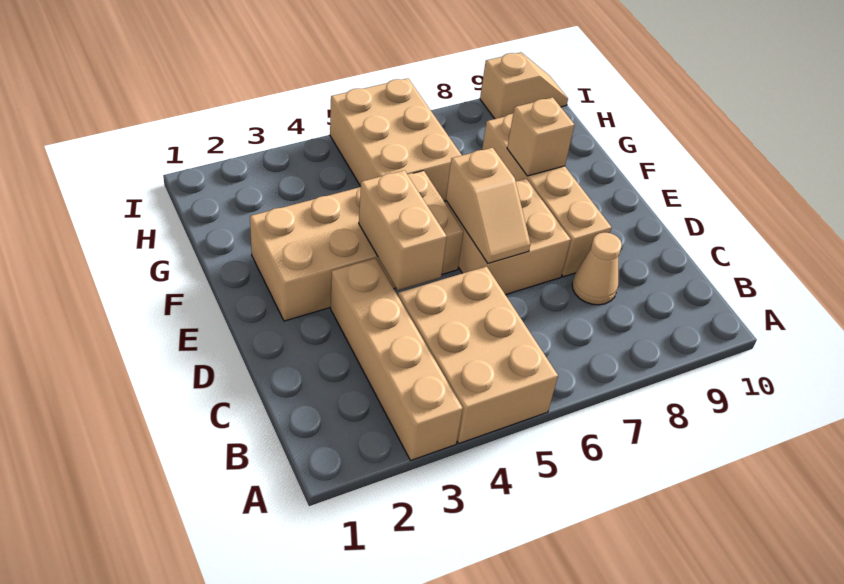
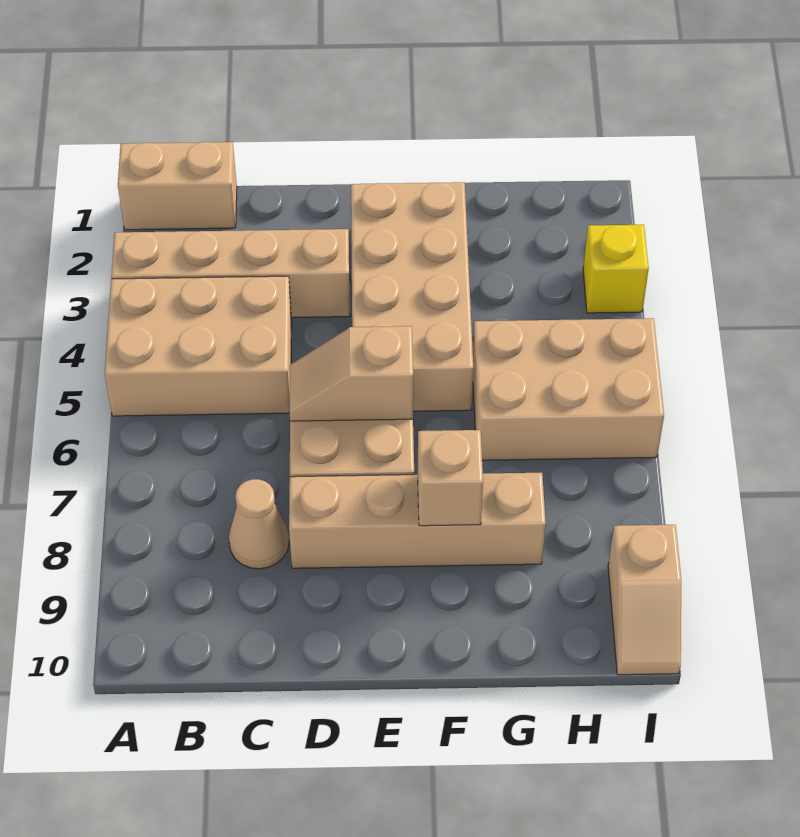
tan brick D4:E4 level 2 -> tan brick A1:B1 level 1
none -> yellow brick I3 level 1

